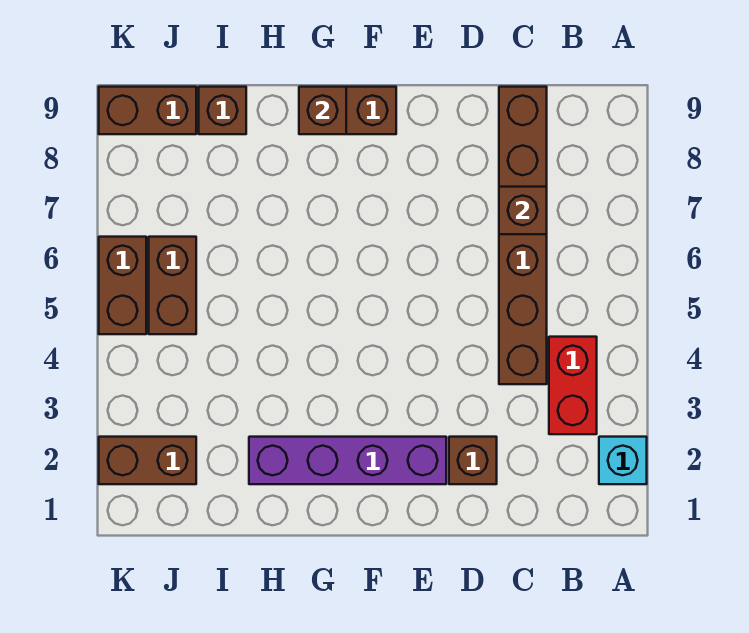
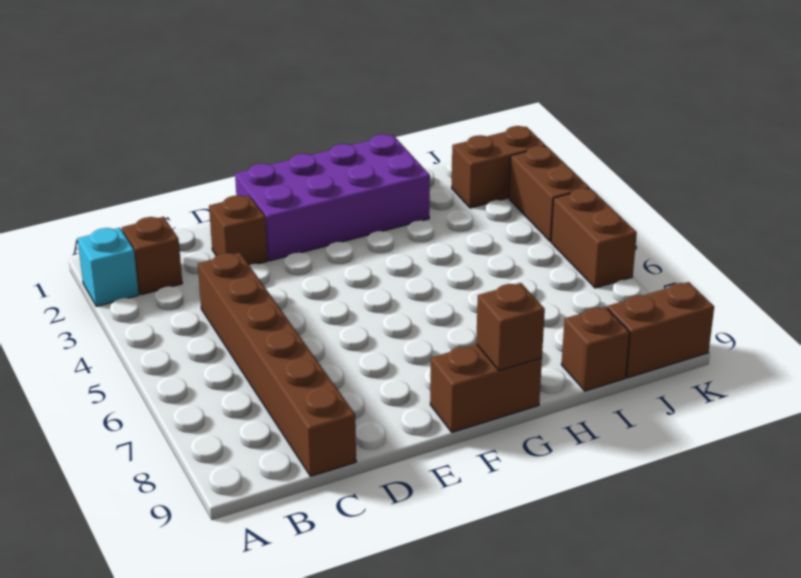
red brick B3:B4 level 1 -> none
brown brick C7 level 2 -> brown brick B2 level 1
purple brick E2:H2 level 1 -> purple brick E1:H2 level 1
brown brick J5:J6 level 1 -> brown brick K3:K4 level 1

